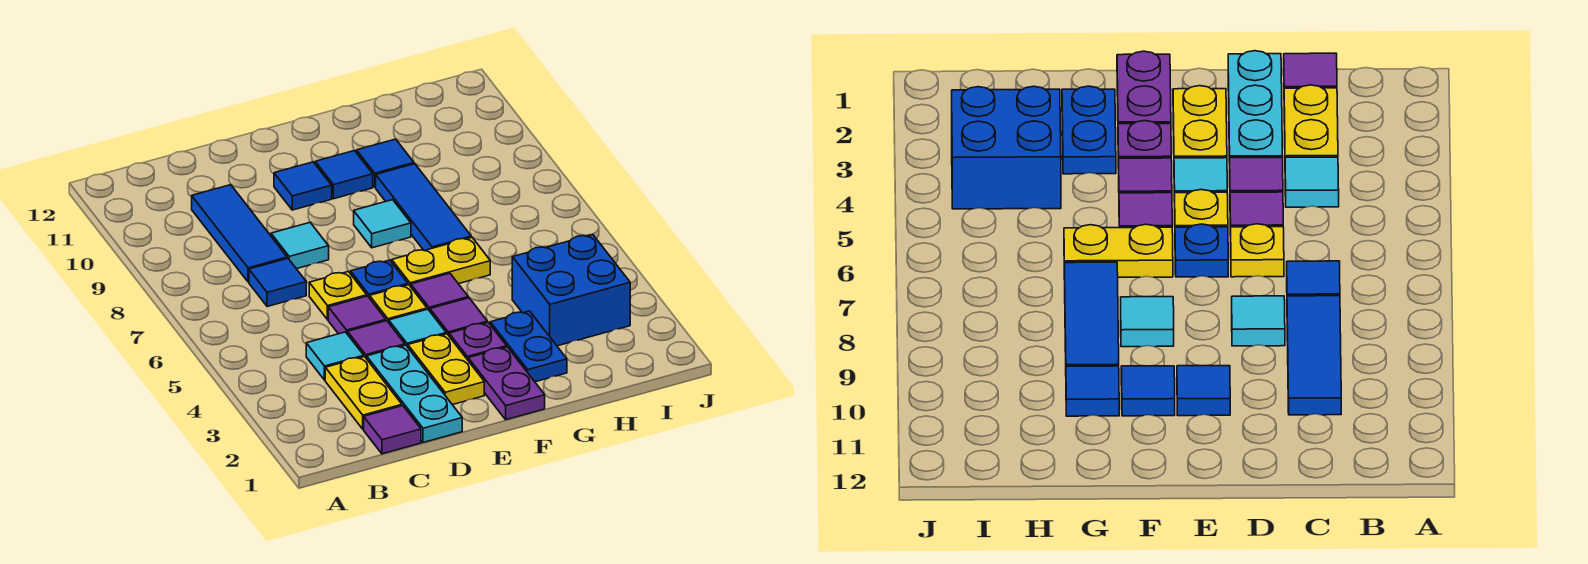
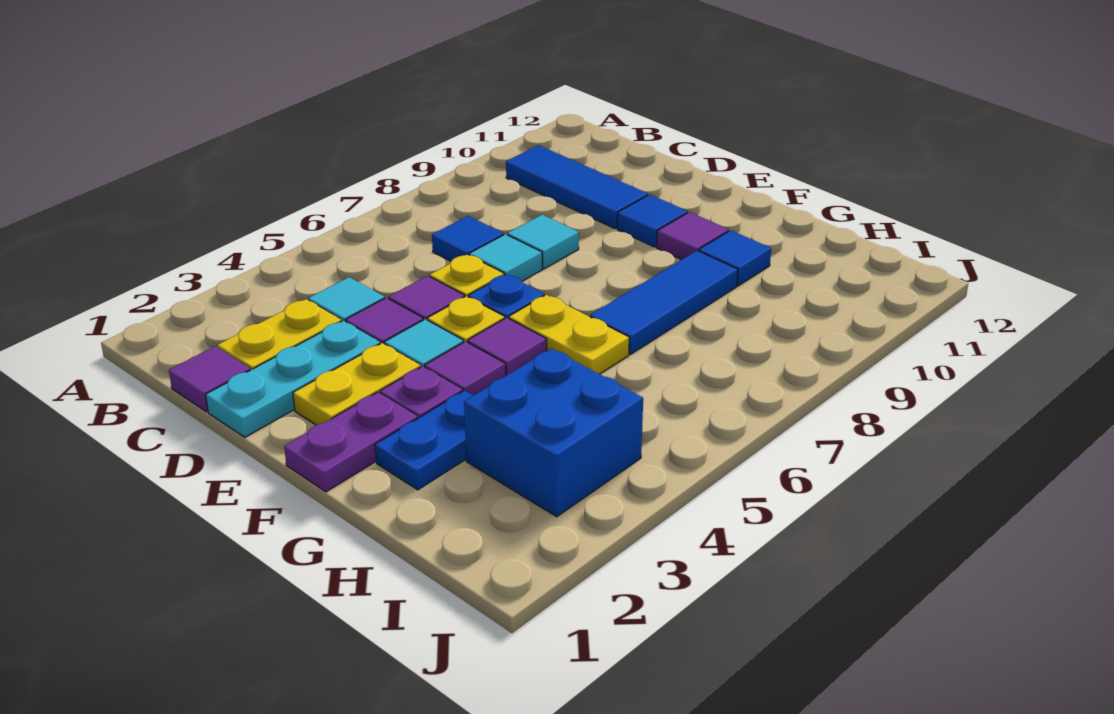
blue tile C8:C10 level 1 -> blue tile B10:D10 level 1
cyan tile F8 level 1 -> cyan tile D7 level 1
blue tile F10 level 1 -> purple tile F10 level 1

